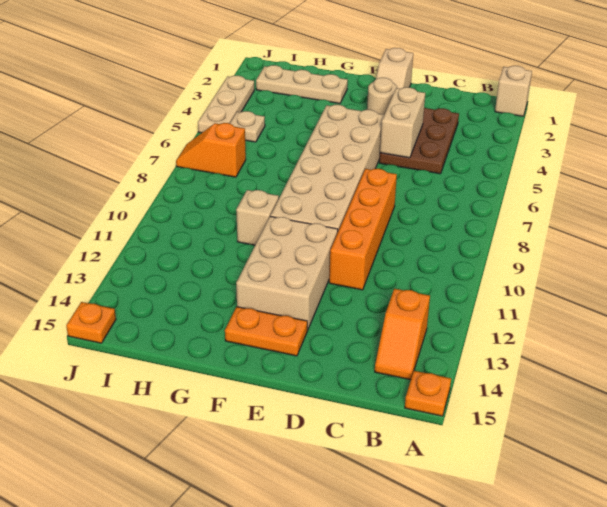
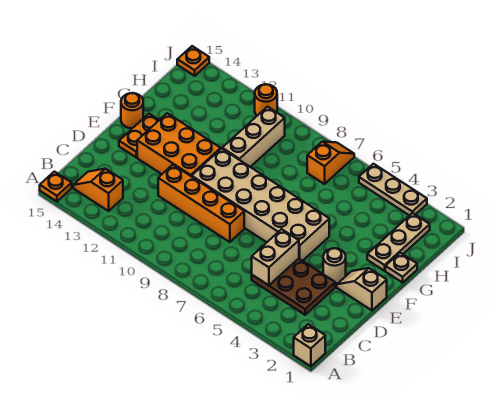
tan brick D4:D5 level 2 -> tan brick C5:D5 level 2
tan brick E11:F13 level 1 -> orange brick E11:F13 level 1
none -> orange round brick F15 level 1
tan brick G10 level 1 -> tan brick G10:I10 level 1
tan plate I5 level 1 -> tan plate G1 level 1
none -> orange round brick J11 level 1

